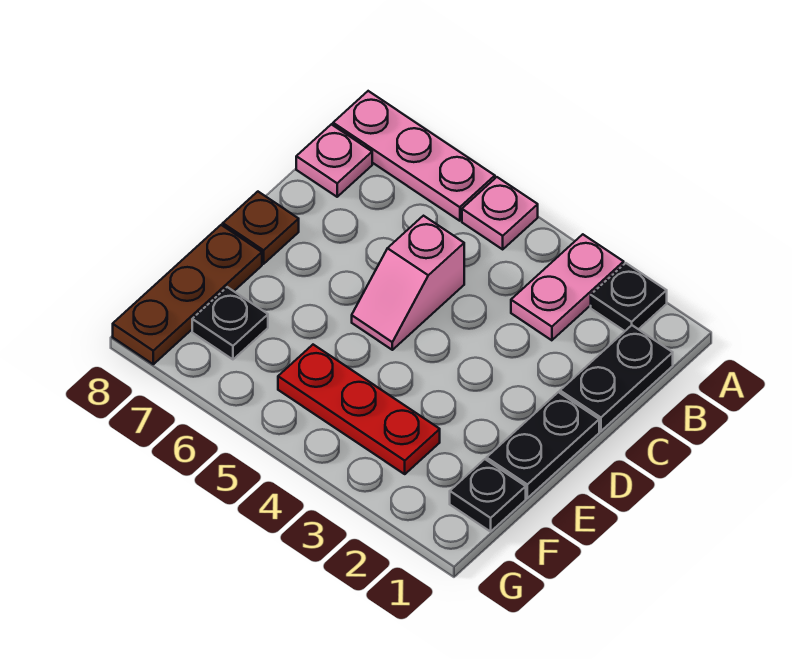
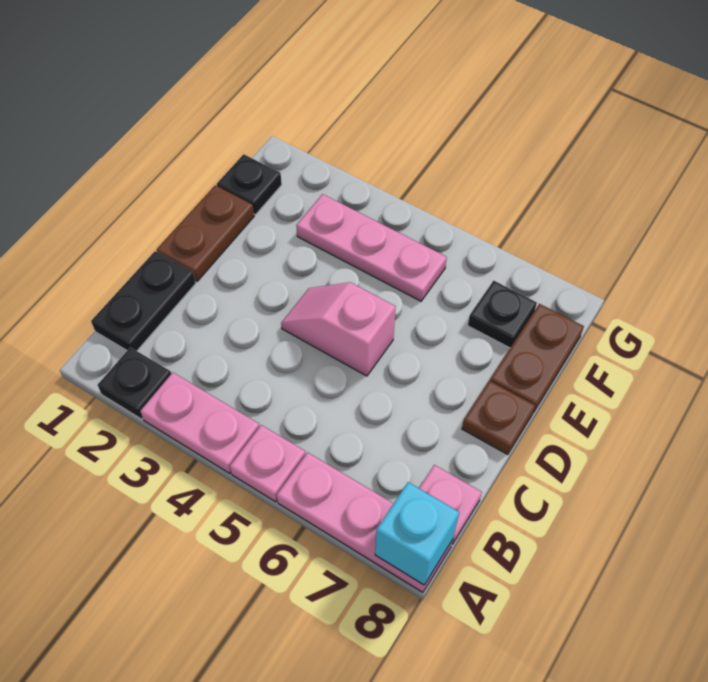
pink plate A3:B3 level 1 -> pink plate A3:A4 level 1
none -> cyan brick A8 level 2
pink slope C5:D5 level 1 top C -> pink slope D4:D5 level 1 top 5
black plate D1:E1 level 1 -> brown plate D1:E1 level 1
brown plate E8:G8 level 1 -> brown plate E8:F8 level 1
red plate F3:F5 level 1 -> pink plate F3:F5 level 1

